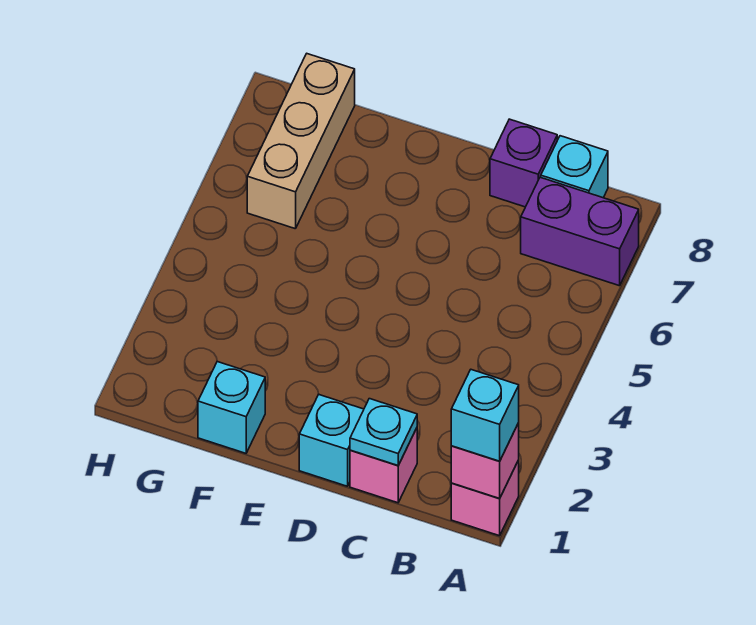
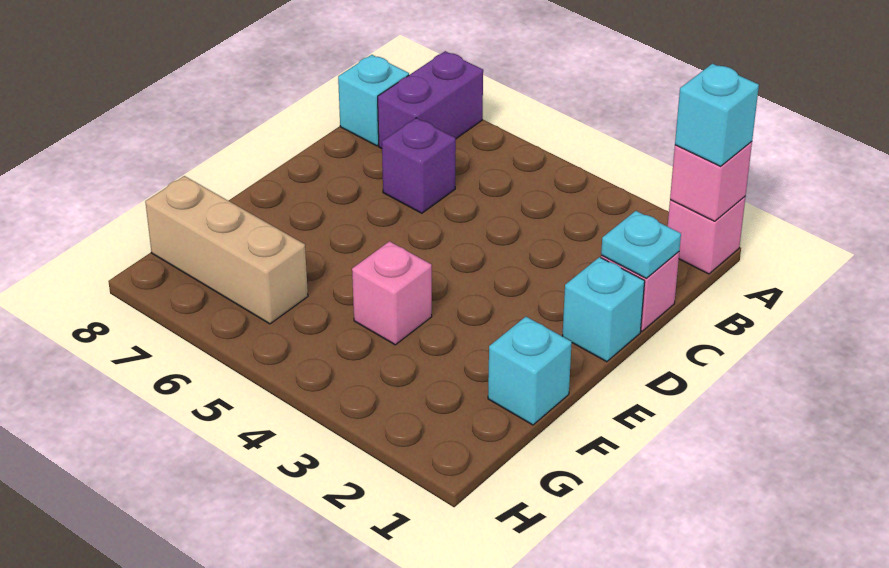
purple brick C8 level 1 -> purple brick C6 level 1
none -> pink brick F4 level 1

